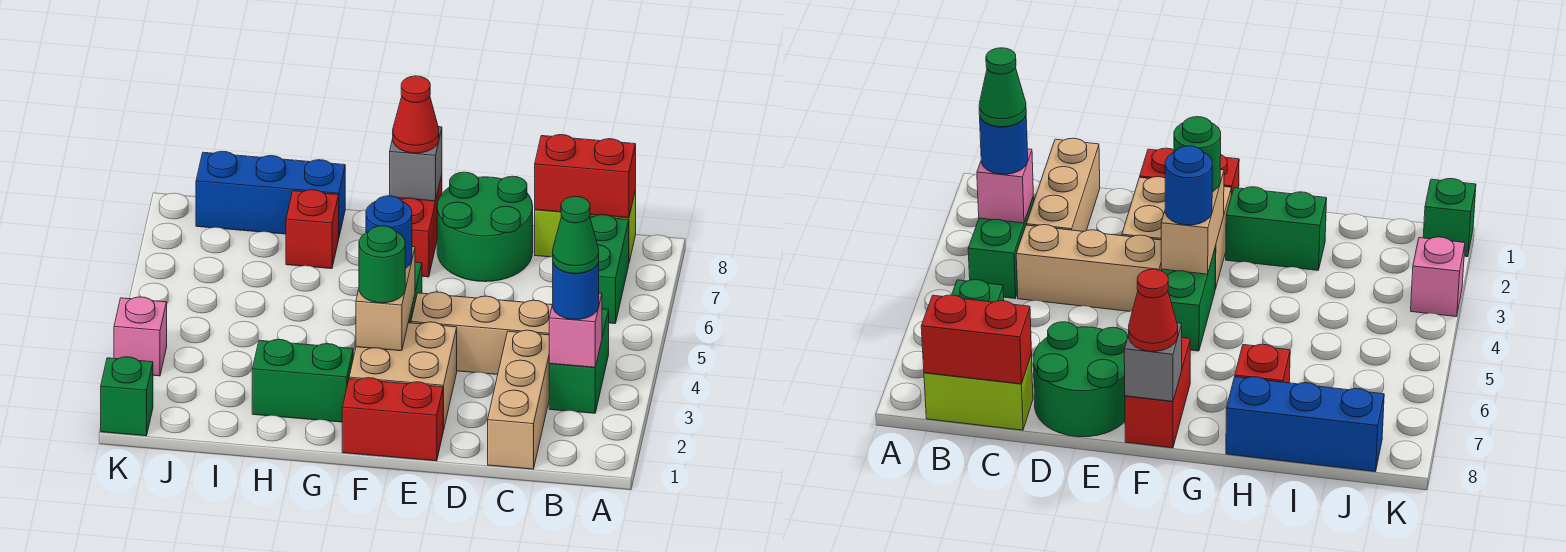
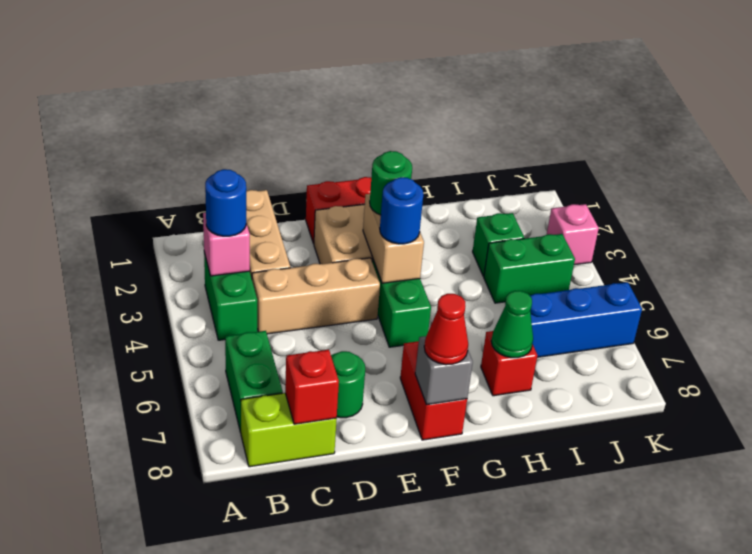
green cone B3 level 4 -> green cone H7 level 2
red brick B8:C8 level 2 -> red brick C8 level 2
green round brick D7:E8 level 1 -> green round brick D7 level 1
green brick G2:H2 level 1 -> green brick I4:J4 level 1
blue brick H8:J8 level 1 -> blue brick I6:K6 level 1
green brick K1 level 1 -> green brick I3 level 1

